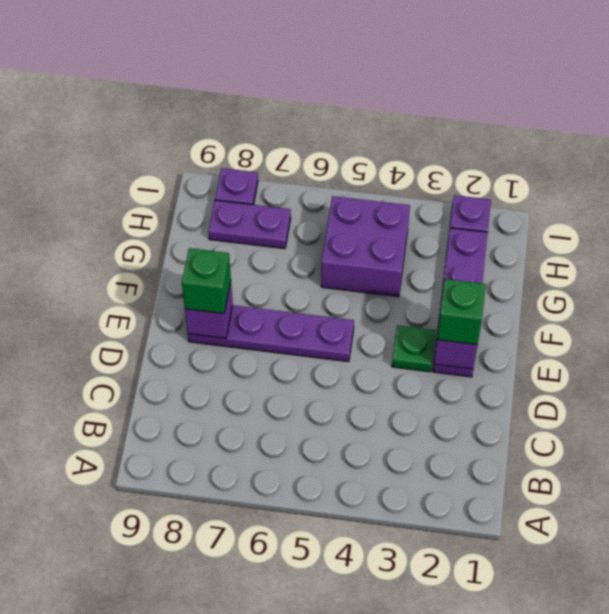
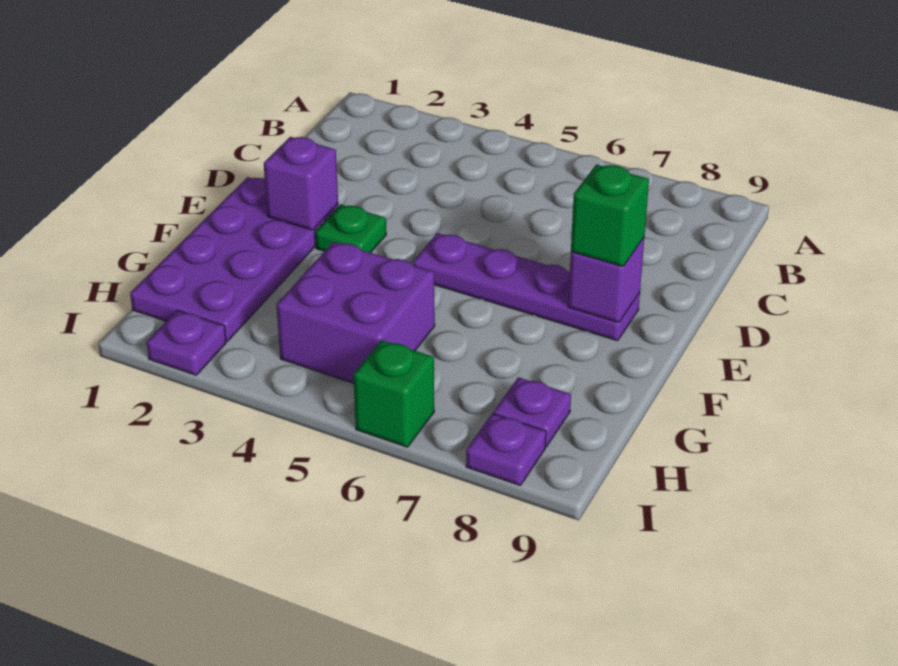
purple plate E2:H2 level 1 -> purple plate E1:H2 level 1
green brick E2 level 3 -> green brick I6 level 1
purple plate H7:H8 level 1 -> purple plate H8 level 1

